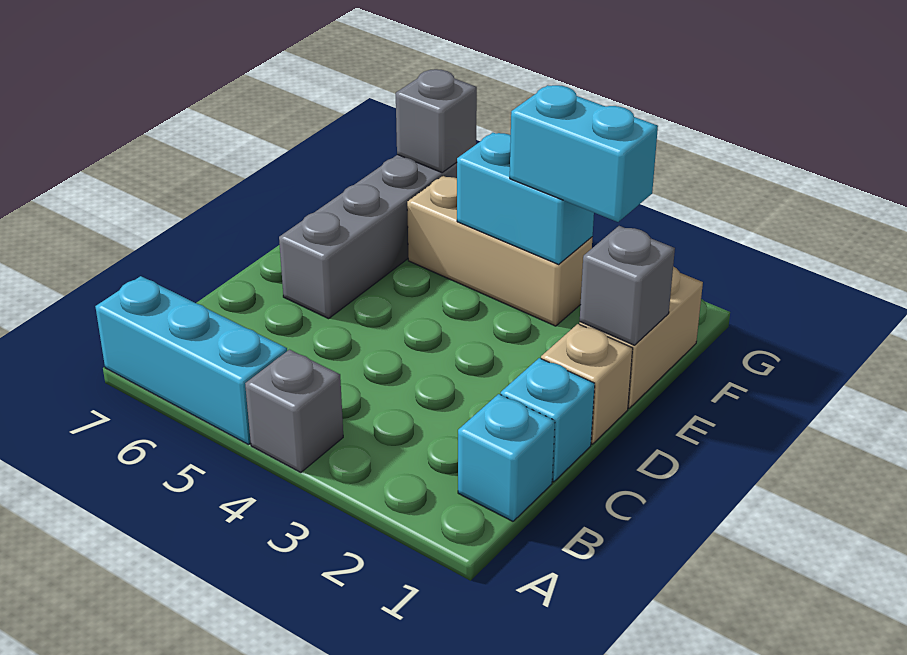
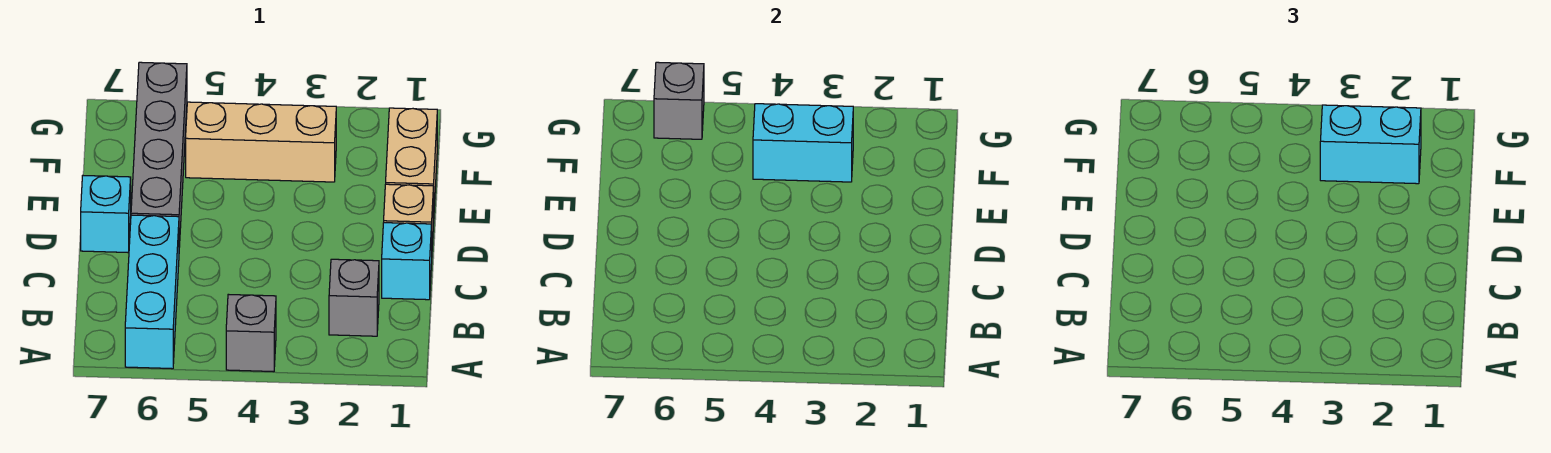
cyan brick A5:A7 level 1 -> cyan brick A6:C6 level 1
cyan brick B1 level 1 -> cyan brick D7 level 1
grey brick E1 level 2 -> grey brick B2 level 1

